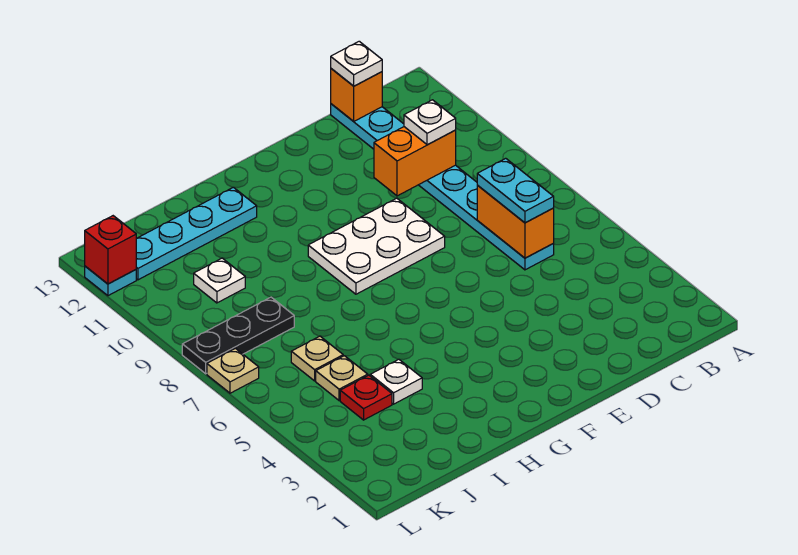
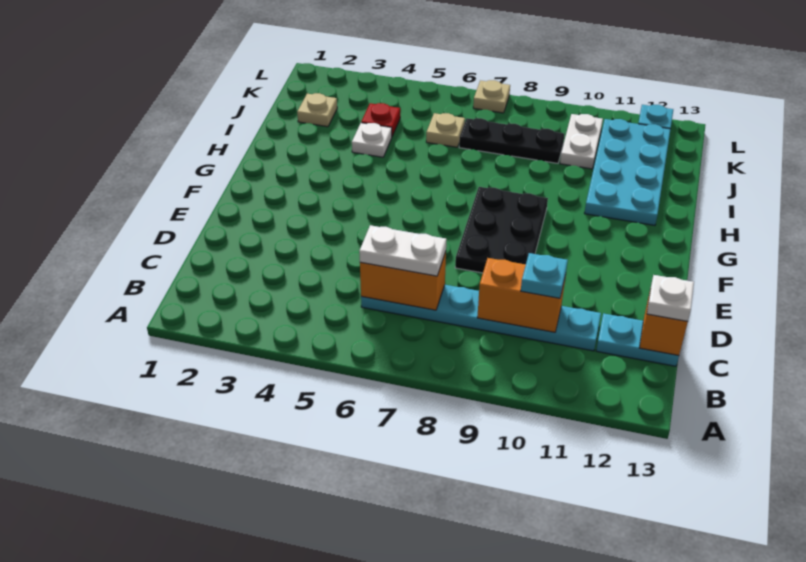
cyan plate C6:C7 level 3 -> white plate C6:C7 level 3
orange brick C10:D10 level 2 -> orange brick C9:C10 level 2
white plate C10 level 3 -> cyan plate C10 level 3
white plate E8:G9 level 1 -> black plate E8:G9 level 1
cyan plate H12:K12 level 1 -> cyan plate H11:K12 level 1
tan plate J5 level 1 -> tan plate J2 level 1
black plate J8:L8 level 1 -> black plate J7:J9 level 1
white plate J10 level 1 -> white plate J10:K10 level 1
red brick L12 level 2 -> none

